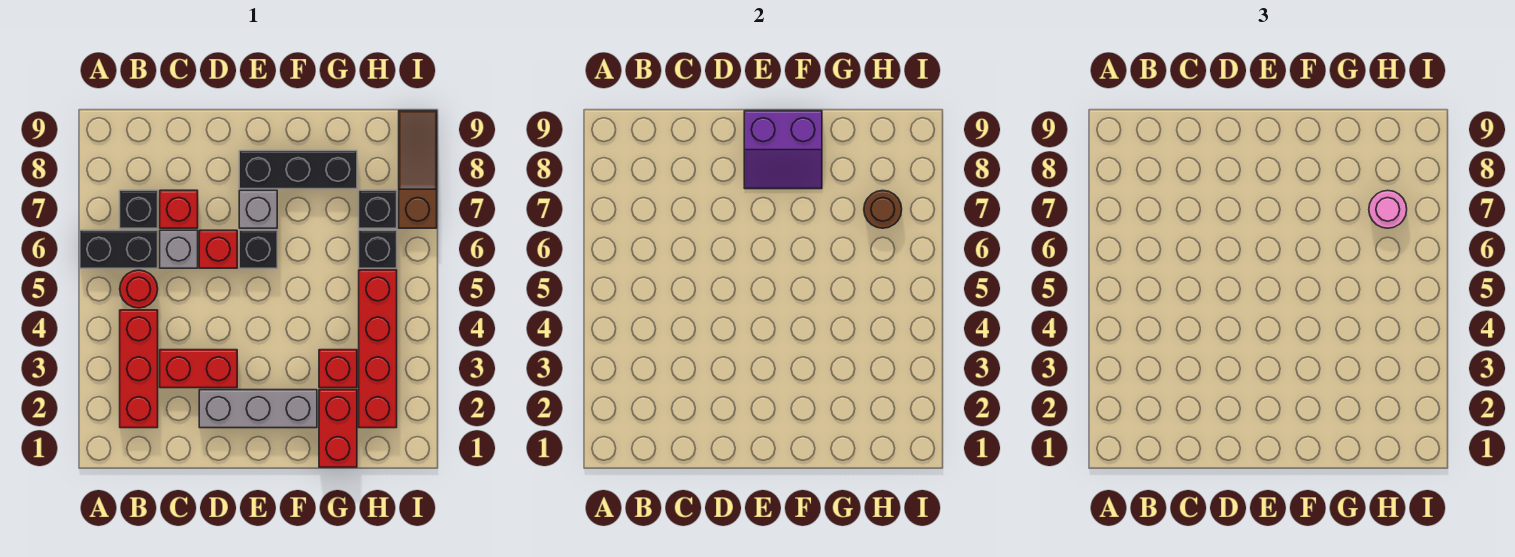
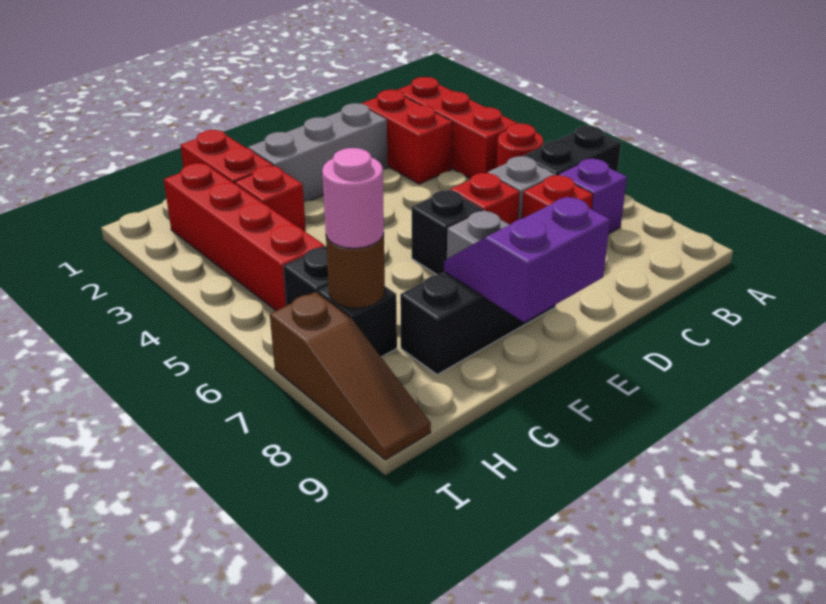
black brick B7 level 1 -> purple brick B7 level 1
red brick C3:D3 level 1 -> red brick C2:C3 level 1

